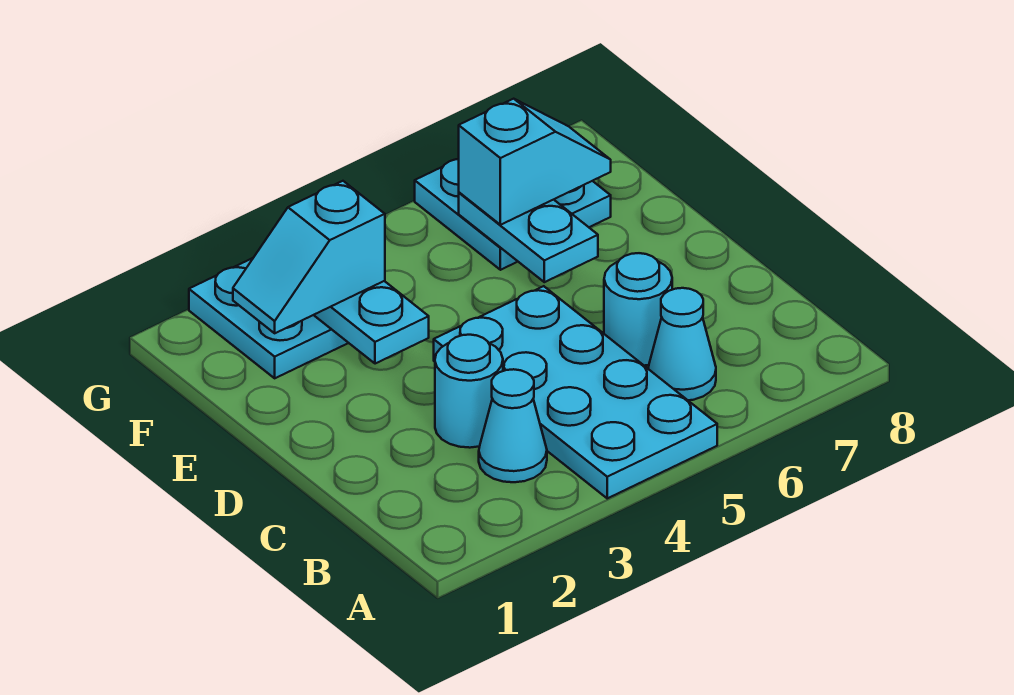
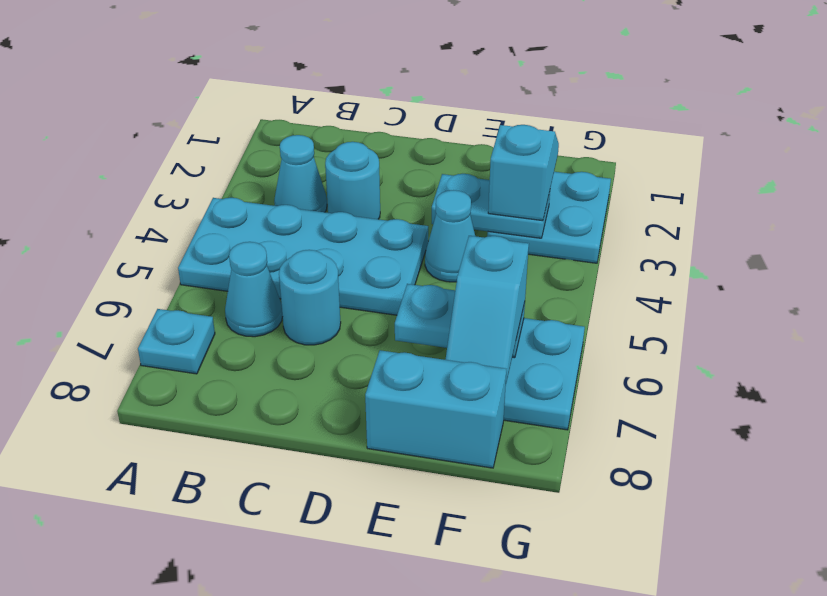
none -> cyan plate A7 level 1
none -> cyan cone E4 level 1
none -> cyan brick E8:F8 level 1

